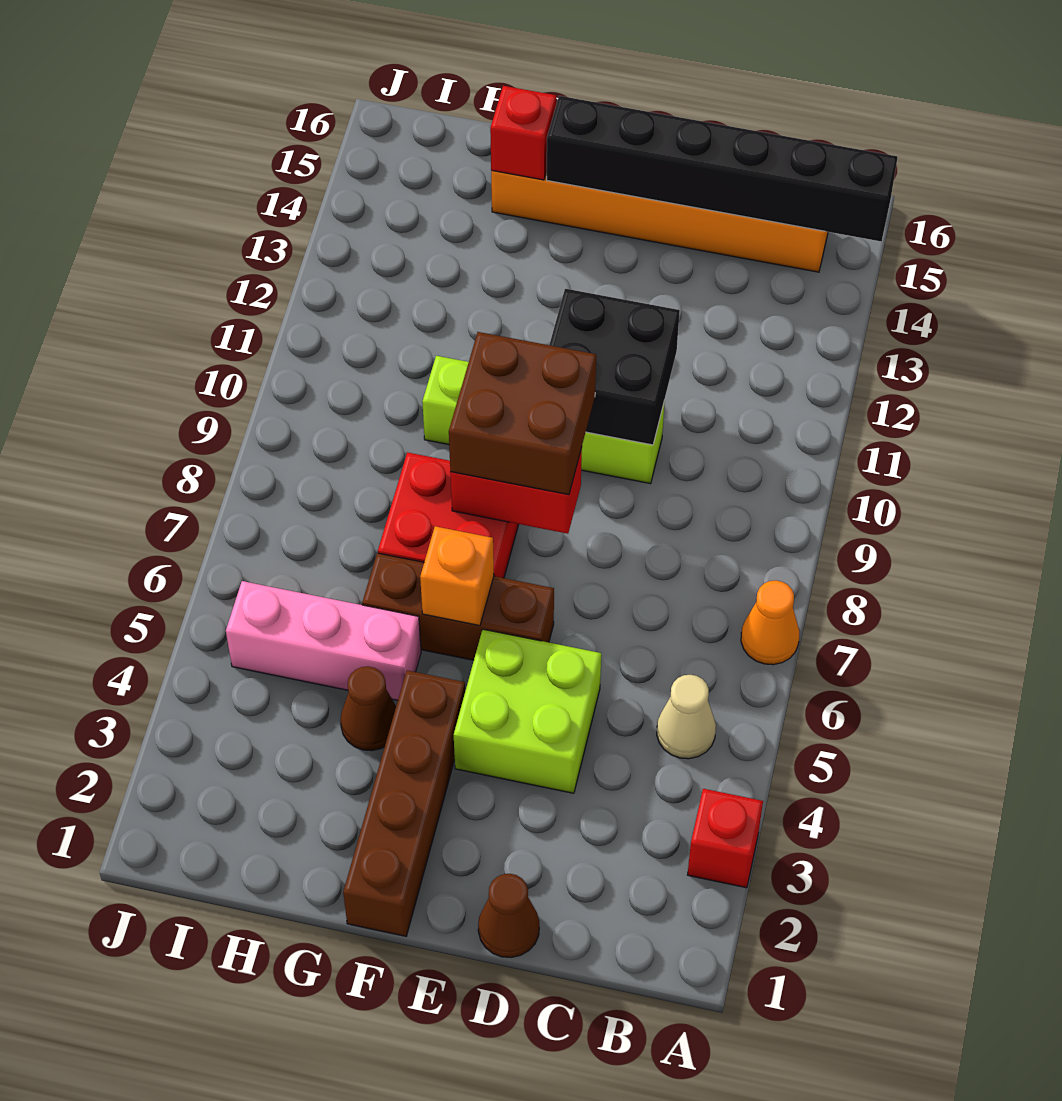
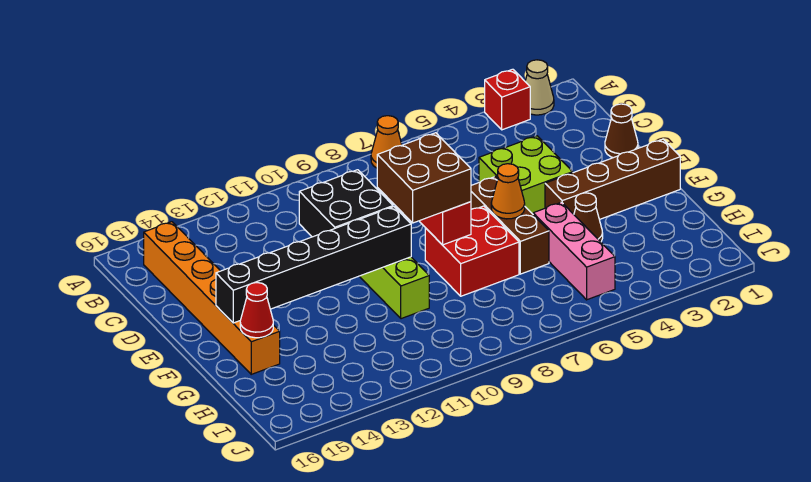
black brick A15:F15 level 2 -> black brick F10:F15 level 2
tan cone B5 level 1 -> tan cone A2 level 1
orange brick F6 level 2 -> orange cone F6 level 2
red brick G15 level 2 -> red cone G15 level 2

